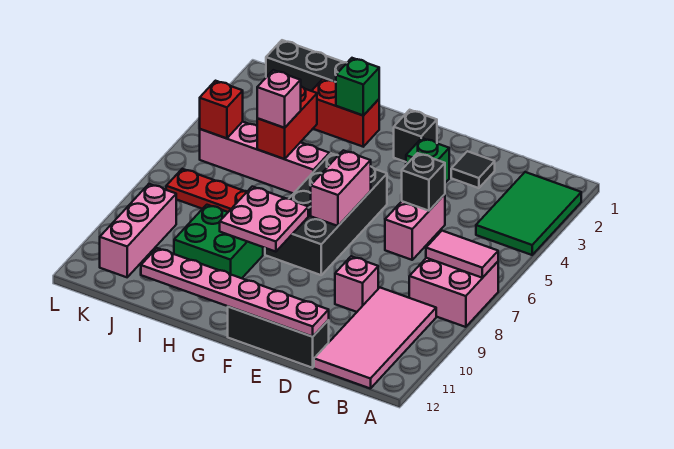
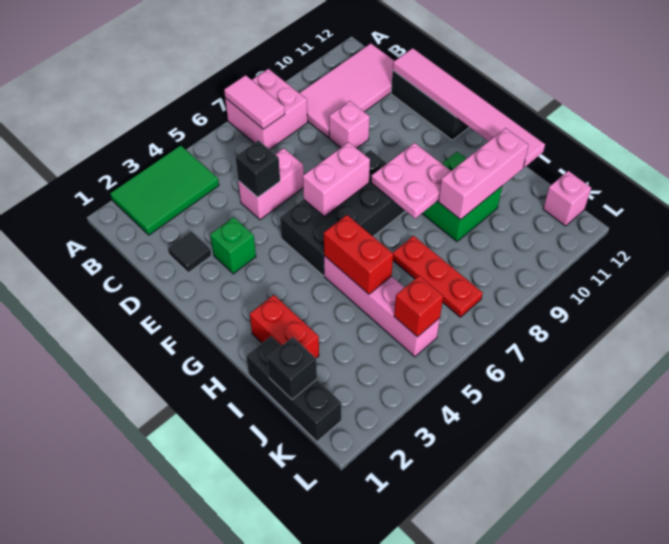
pink plate D12:I12 level 2 -> pink tile D12:I12 level 2
black brick F2 level 1 -> black brick J1 level 2
green brick H2 level 2 -> none
red brick I4:I5 level 2 -> red brick H5:I5 level 2
pink brick I5 level 3 -> pink brick K12 level 1
pink brick K9:K11 level 1 -> pink brick I9:I11 level 2

